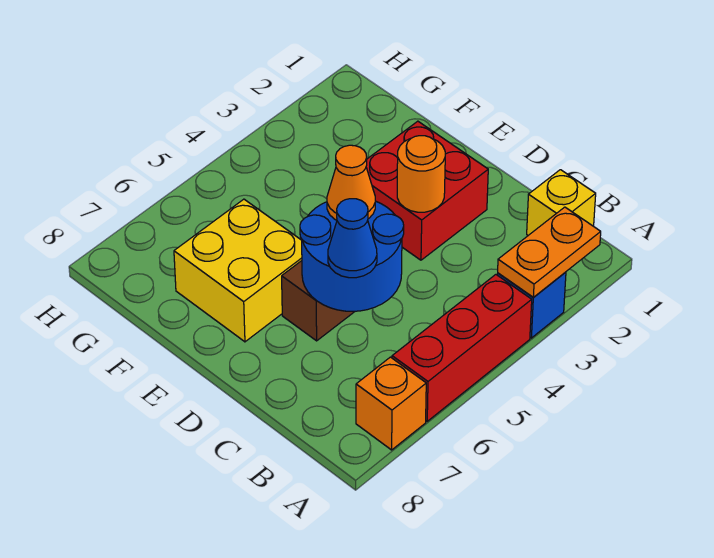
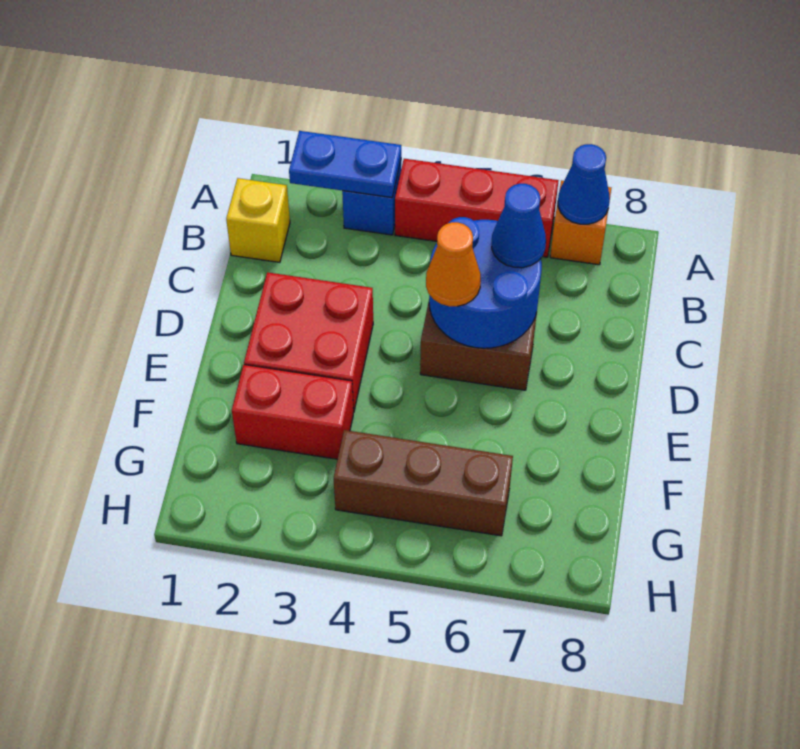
orange plate A2:A3 level 2 -> blue plate A2:A3 level 2
none -> blue cone A7 level 2
orange round brick D3 level 2 -> none
yellow brick E6:F7 level 1 -> none
none -> red brick F2:F3 level 1
none -> brown brick G4:G6 level 1

